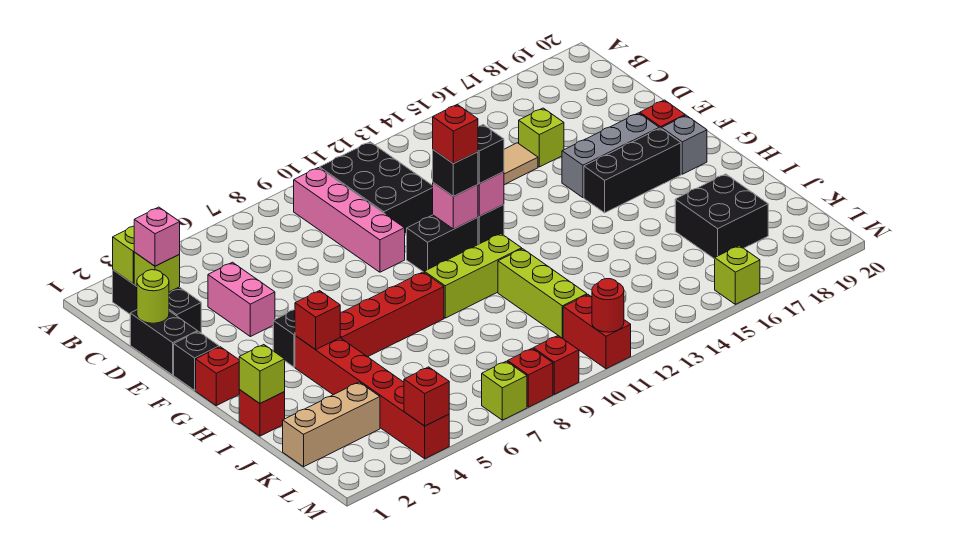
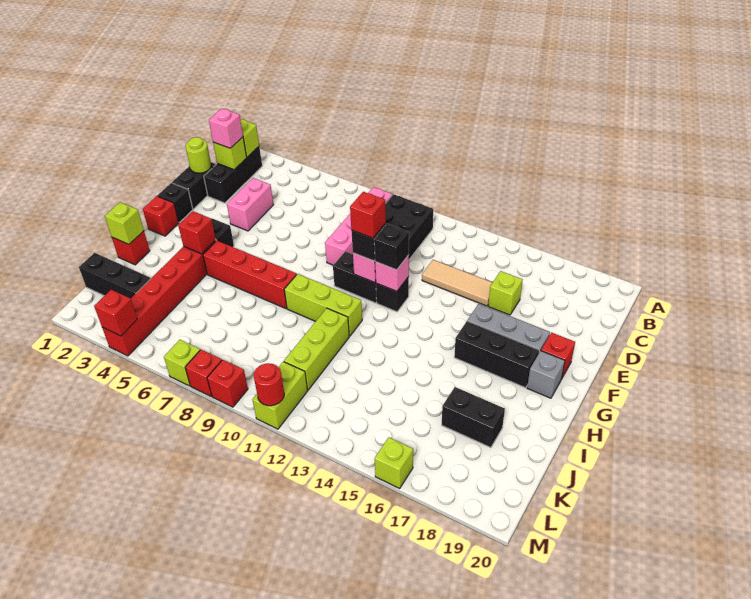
black brick J17:K18 level 1 -> black brick J17:J18 level 1
tan brick K1:K3 level 1 -> black brick K1:K3 level 1
red brick L11:M11 level 1 -> lime brick L11:M11 level 1

